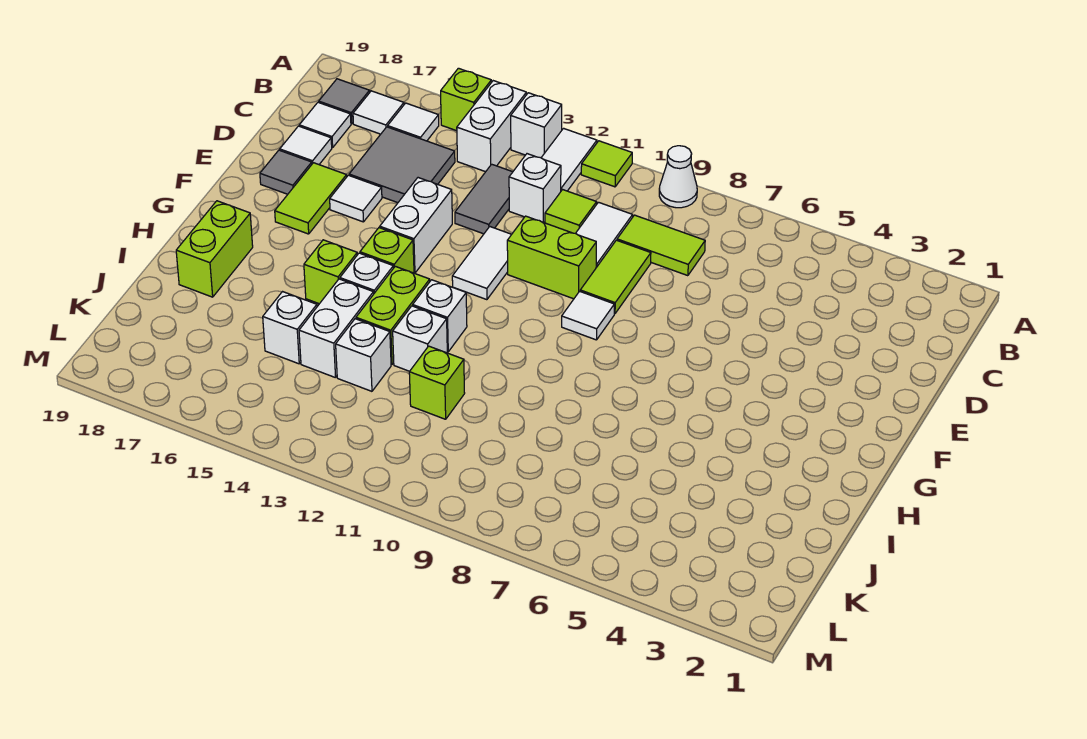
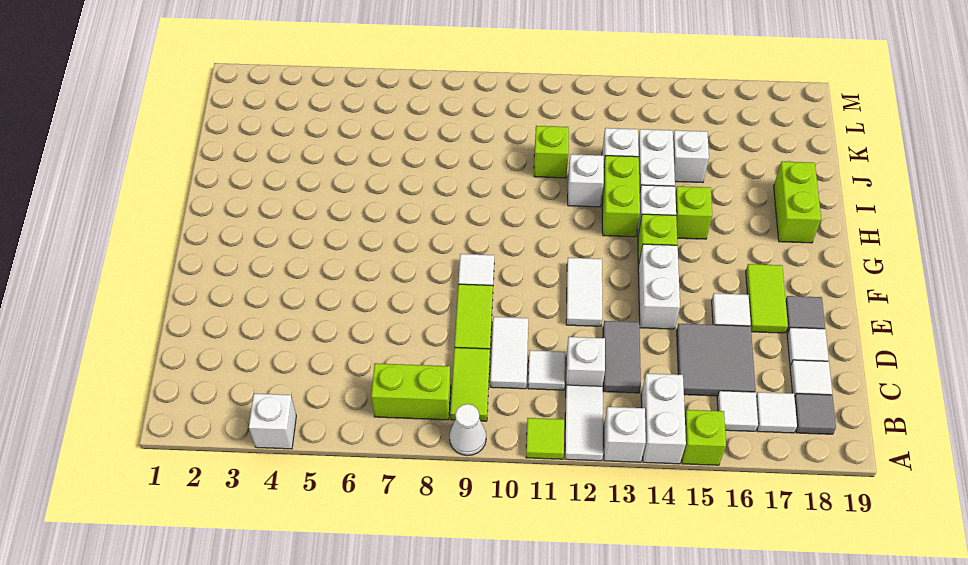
lime tile C8:C9 level 1 -> lime tile B9:C9 level 1
lime tile C11 level 1 -> white tile C11 level 1
lime brick E10:E11 level 1 -> lime brick B7:B8 level 1
white brick H12 level 1 -> white brick A4 level 1

